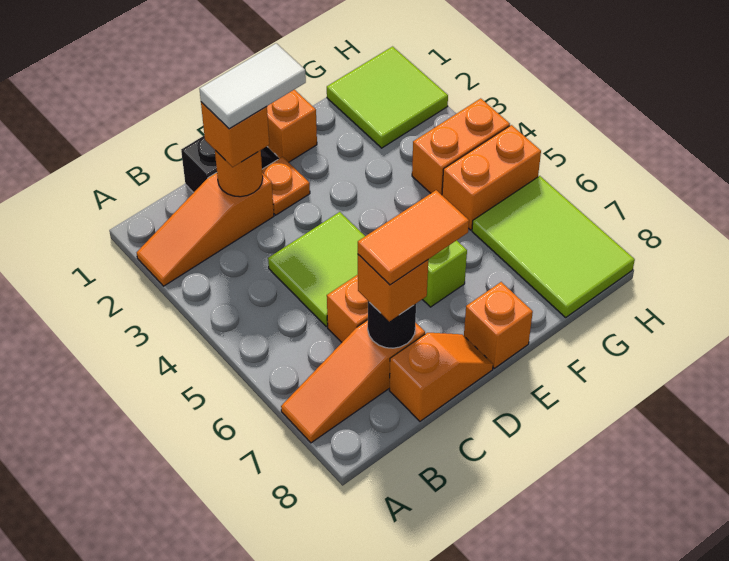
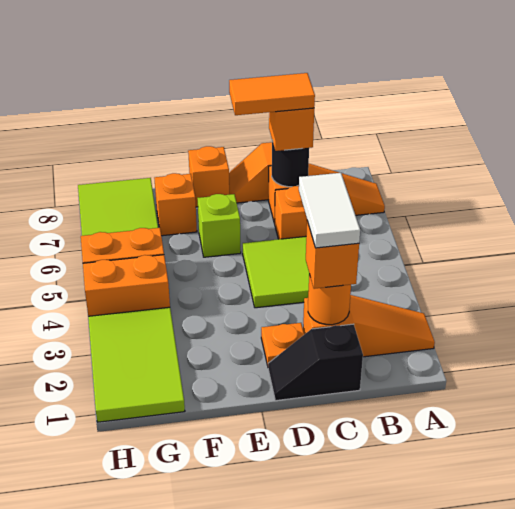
white tile C2:D2 level 4 -> white tile C2:C3 level 4
orange brick E1 level 1 -> orange brick F7 level 1
lime tile G1:H2 level 1 -> lime tile G1:H3 level 1

